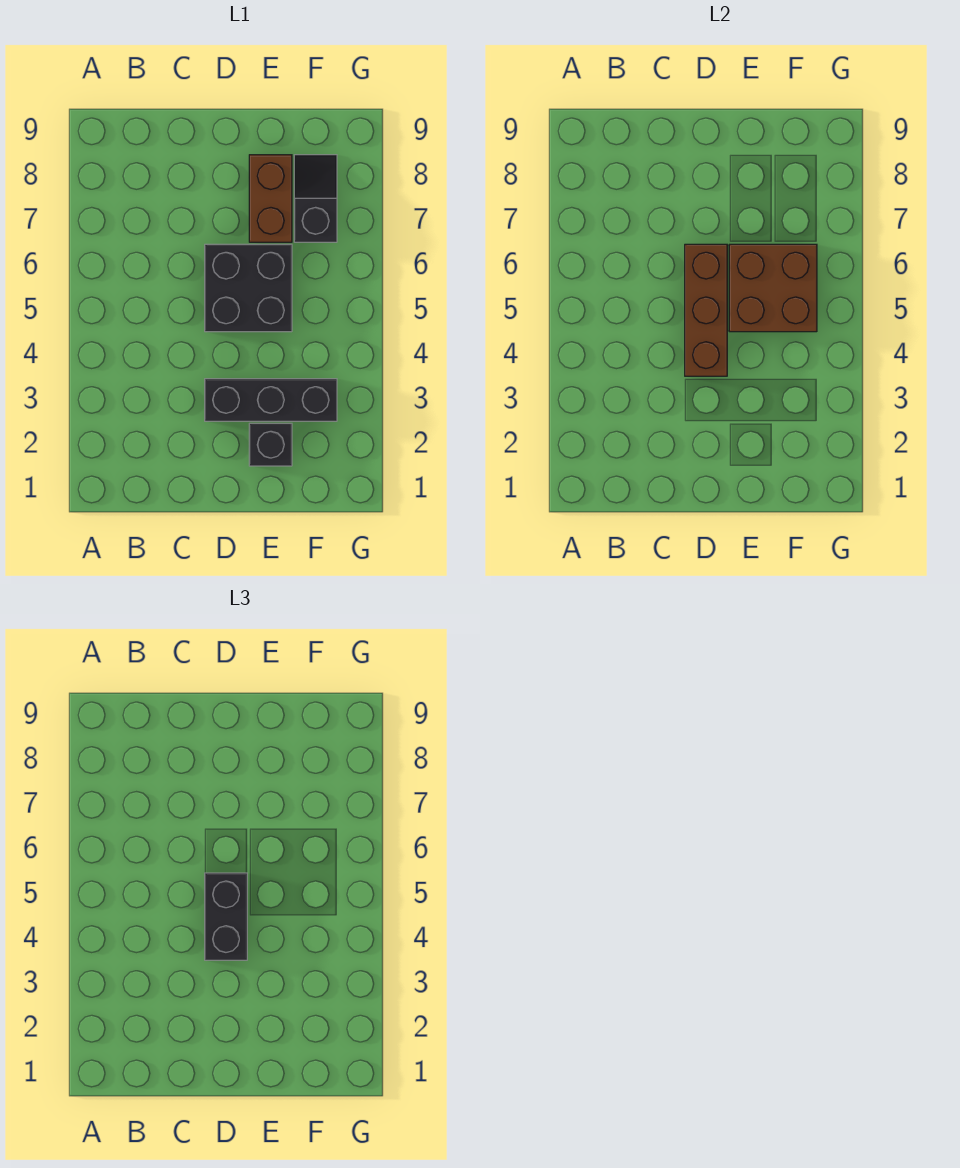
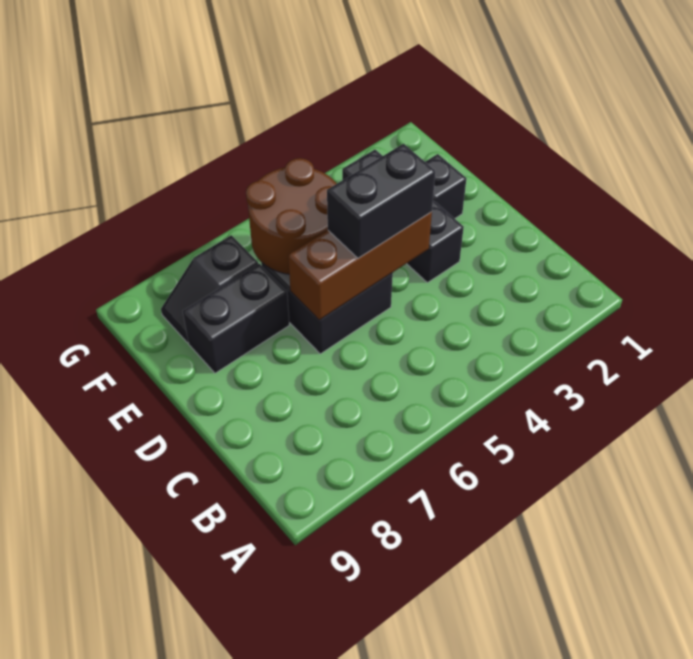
brown brick E5:F6 level 2 -> brown round brick E5:F6 level 2
brown brick E7:E8 level 1 -> black brick E7:E8 level 1

